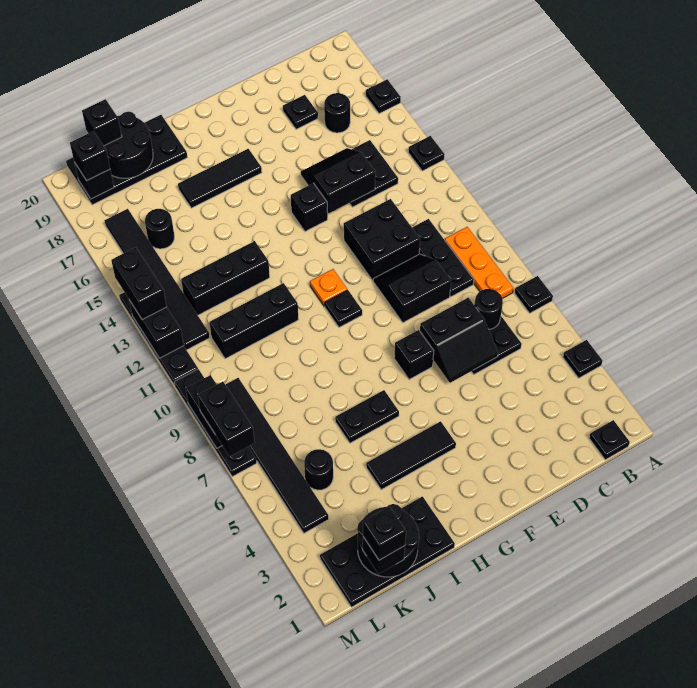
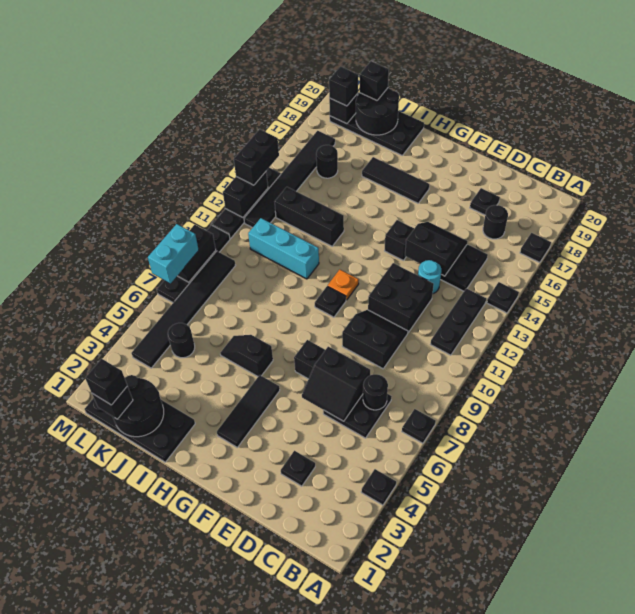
black plate B1 level 1 -> black plate D3 level 1
orange plate B8:B10 level 1 -> none
black plate C9:C11 level 1 -> black plate B11:B13 level 1
none -> cyan round brick D13 level 1
black tile G4:I4 level 1 -> black tile G3:G5 level 1
black plate H6:I6 level 1 -> black slope H6:I6 level 1 top H
black brick I11:K11 level 1 -> cyan brick I11:K11 level 1
black brick M7:M8 level 3 -> cyan brick M7:M8 level 3

